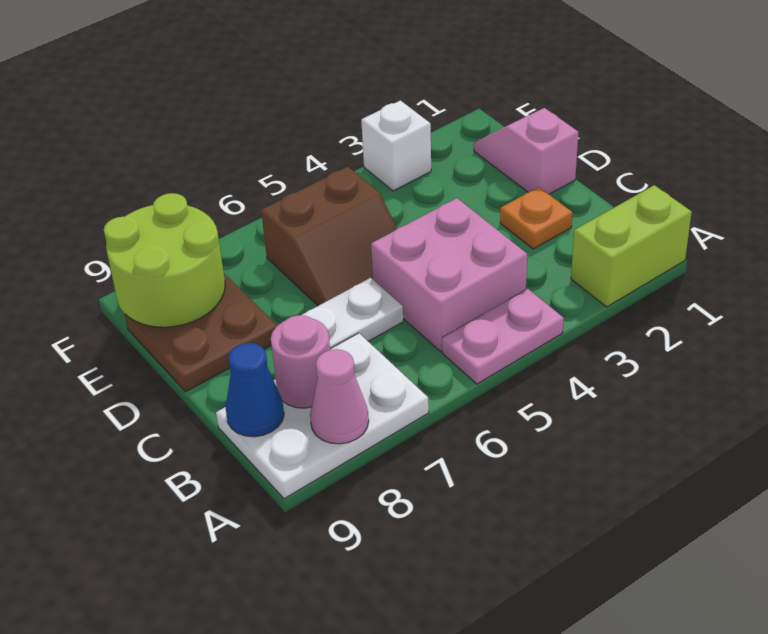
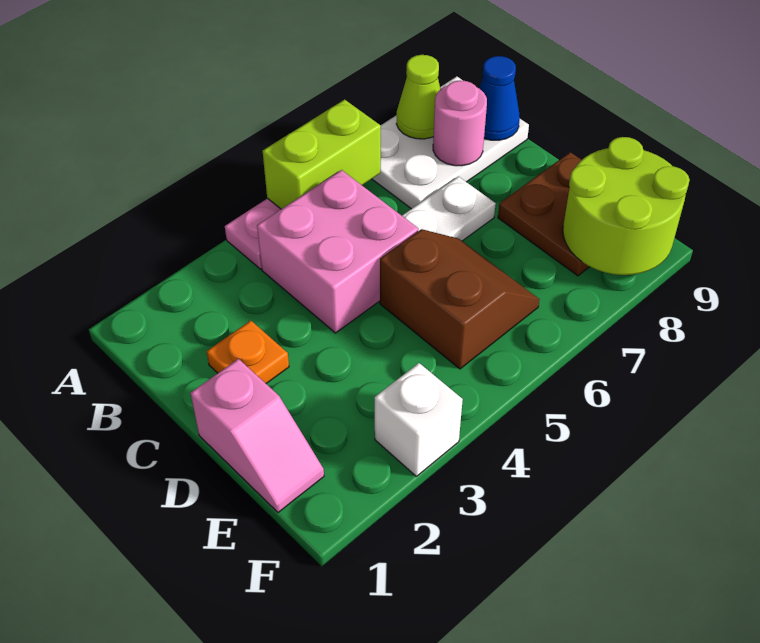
lime brick A1:A2 level 1 -> lime brick A5:A6 level 2
pink cone A8 level 2 -> lime cone A8 level 2
brown slope D5:E6 level 1 top E -> brown slope D5:E6 level 1 top 5

